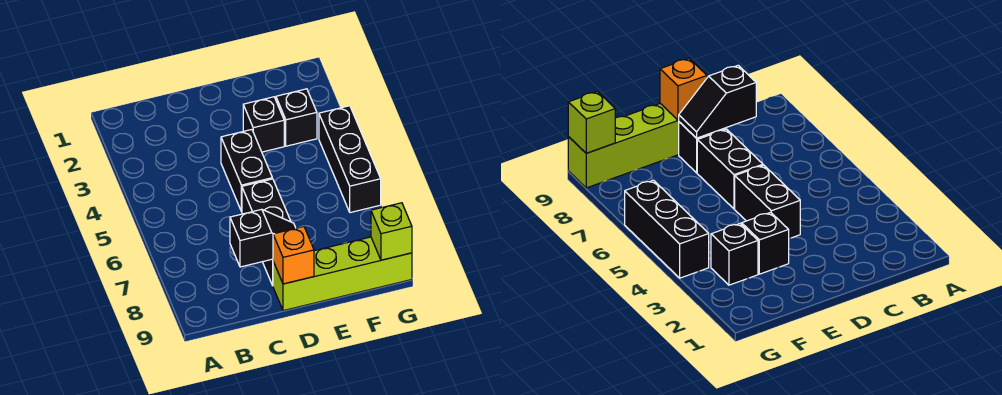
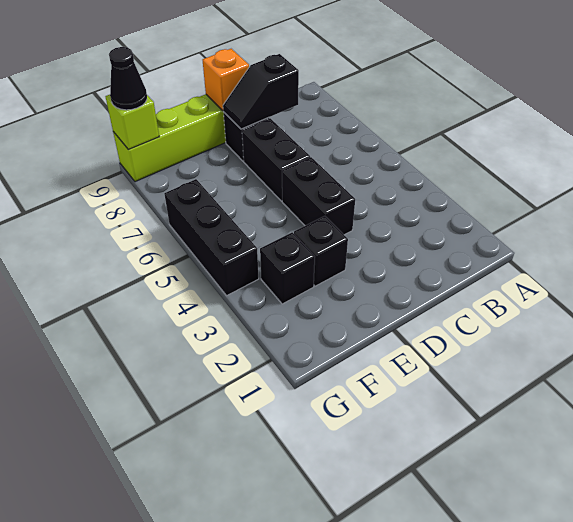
none -> black cone G9 level 3

